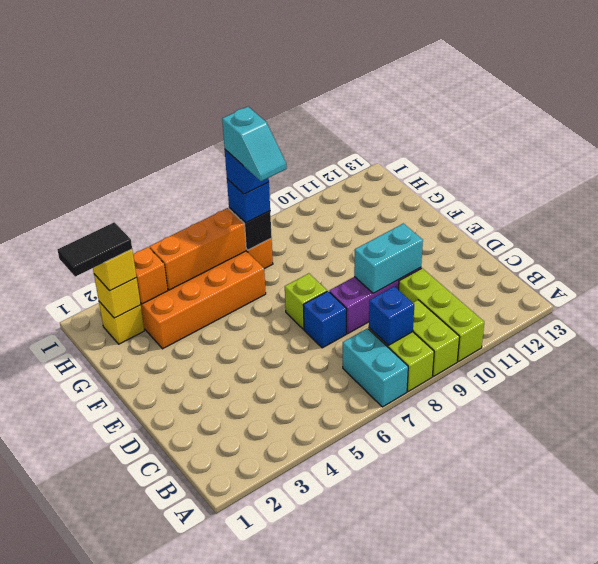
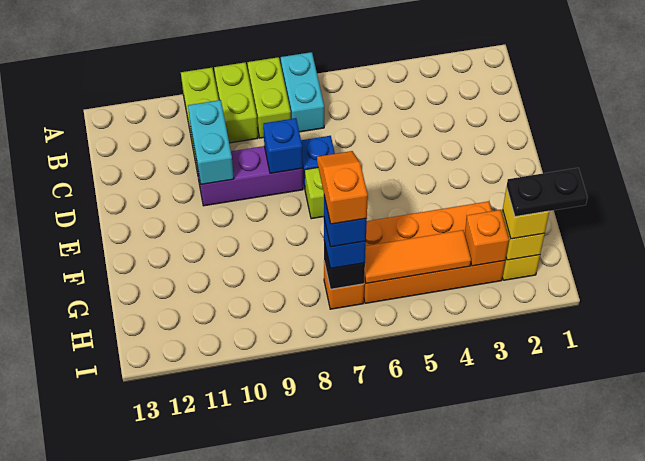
blue brick B8 level 2 -> blue brick D8 level 2
cyan brick D9:D10 level 2 -> cyan brick C10:D10 level 2
cyan slope G7:H7 level 5 top H -> orange slope G7:H7 level 5 top H
black tile H1:H2 level 4 -> black plate H1:H2 level 4
orange brick H4:H6 level 2 -> orange tile H4:H6 level 2

